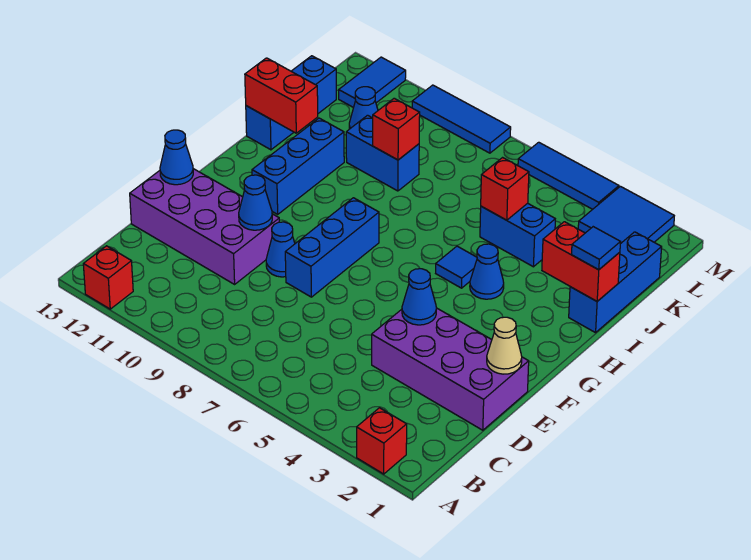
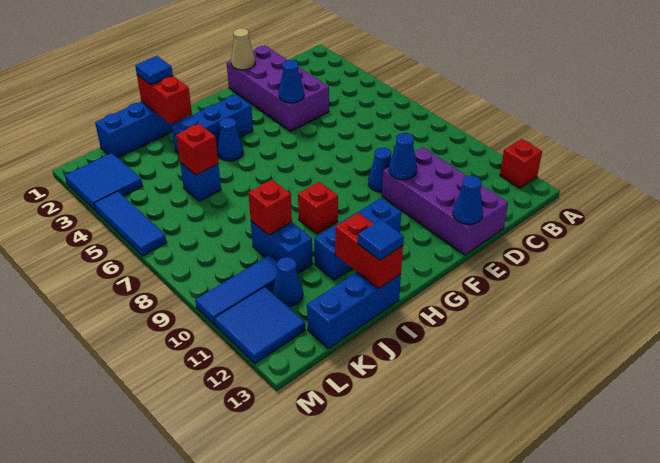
red brick A2 level 1 -> red brick H9 level 1
blue brick E8:G8 level 1 -> blue brick G3:I3 level 1
blue tile H5 level 1 -> blue tile I13 level 3
blue brick J4:J5 level 1 -> blue brick J5 level 1
blue tile L12:M12 level 1 -> blue tile L11:M12 level 1
blue tile M8:M10 level 1 -> blue tile K10:M10 level 1

